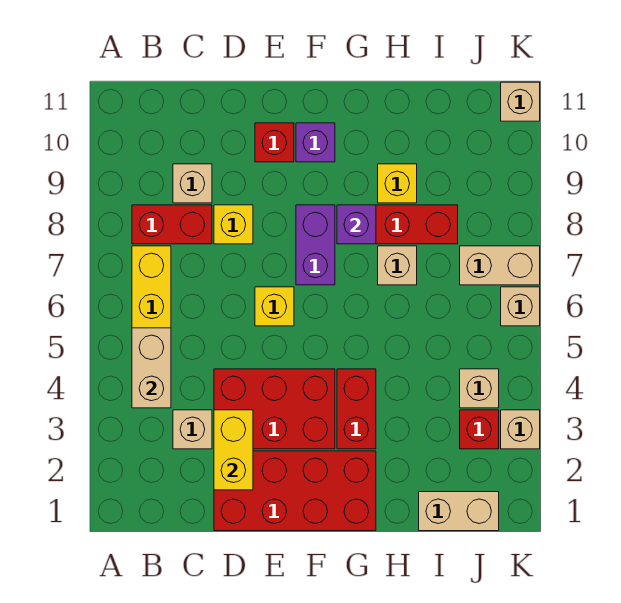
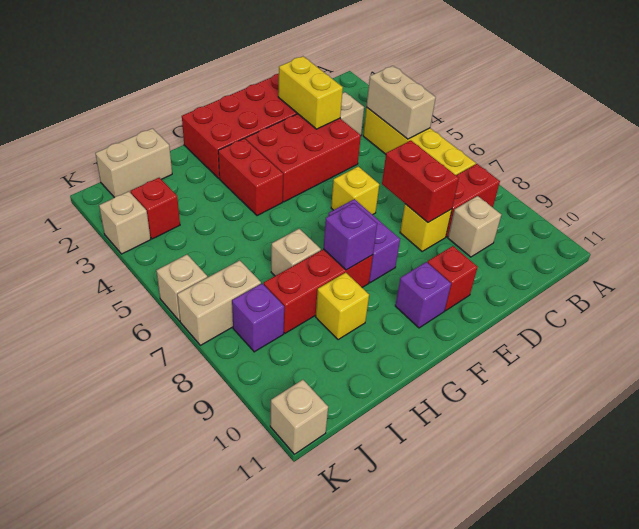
none -> red brick D7:D8 level 2
tan brick J4 level 1 -> none
none -> purple brick J8 level 1

